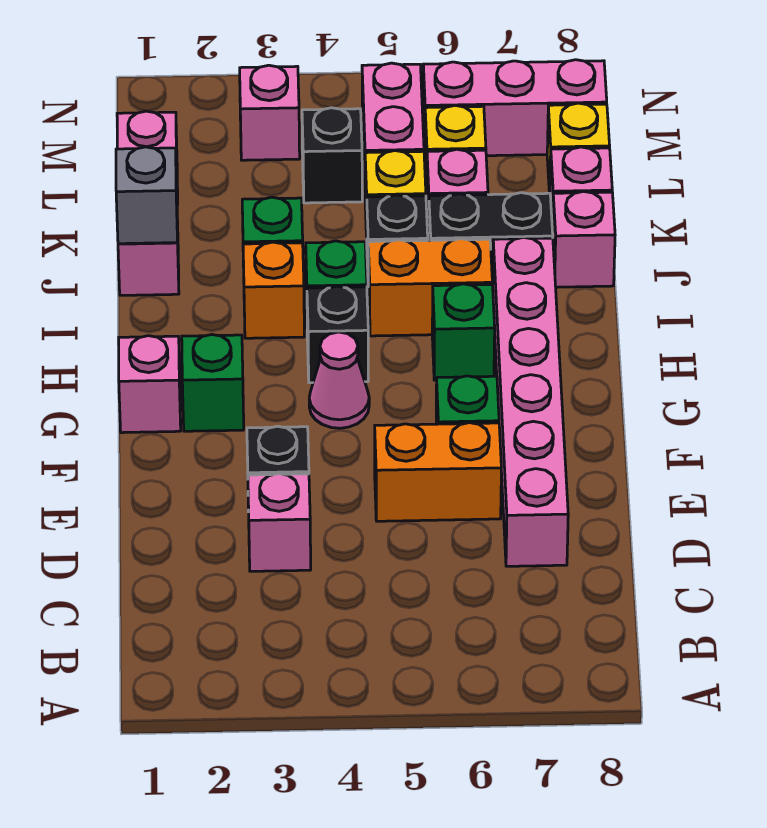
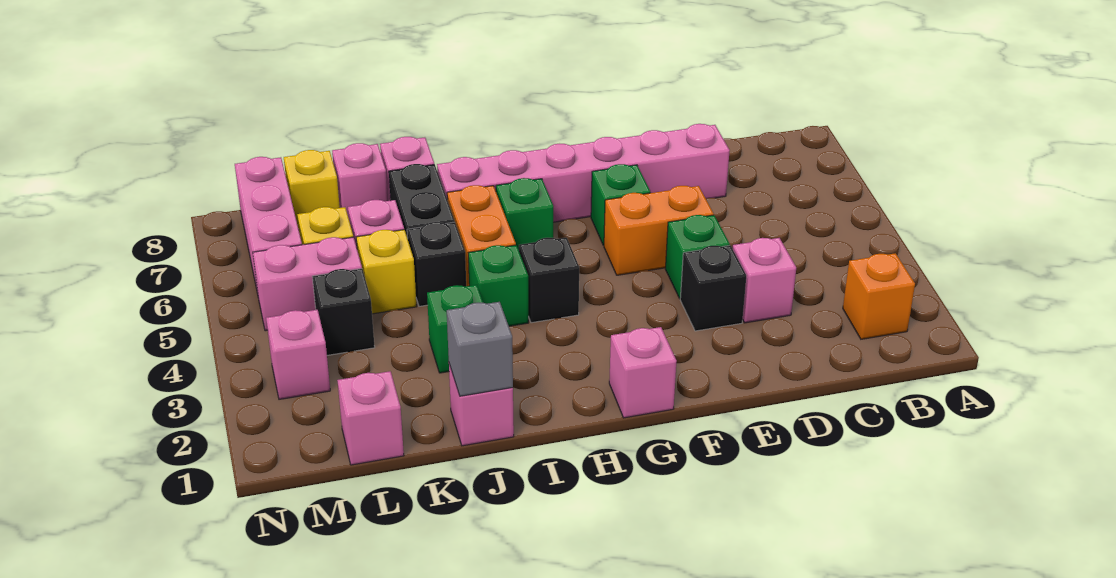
orange brick E5:E6 level 1 -> orange brick E5:F5 level 1
green brick G2 level 1 -> green brick E4 level 1
pink cone G4 level 1 -> none
orange brick I3 level 1 -> orange brick B2 level 1

